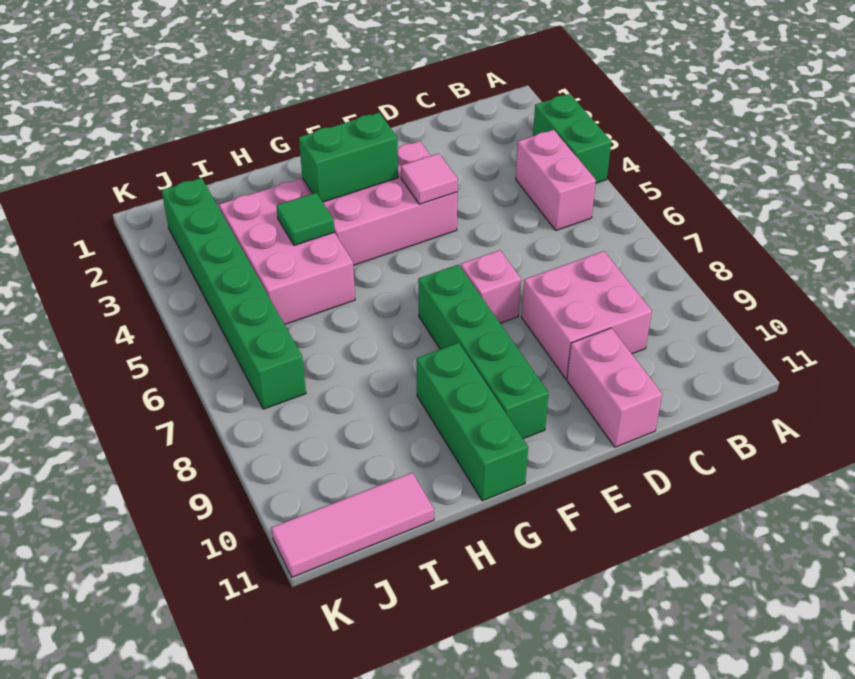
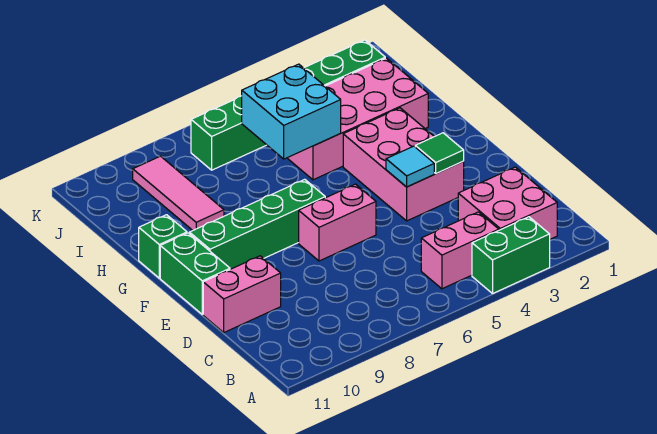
pink brick C8:D9 level 1 -> pink brick B2:C3 level 1
pink tile E4 level 2 -> cyan tile E4 level 2
pink brick E7 level 1 -> pink brick E6:E7 level 1
green brick F3:G3 level 2 -> green brick E11:F11 level 1
green brick G9:G11 level 1 -> green brick G11 level 1
pink brick H3:I5 level 1 -> pink brick H2:I5 level 1
green tile H4 level 2 -> green tile E3 level 2
none -> cyan brick H5:I6 level 2
pink tile I11:K11 level 1 -> pink tile H9:J9 level 1

